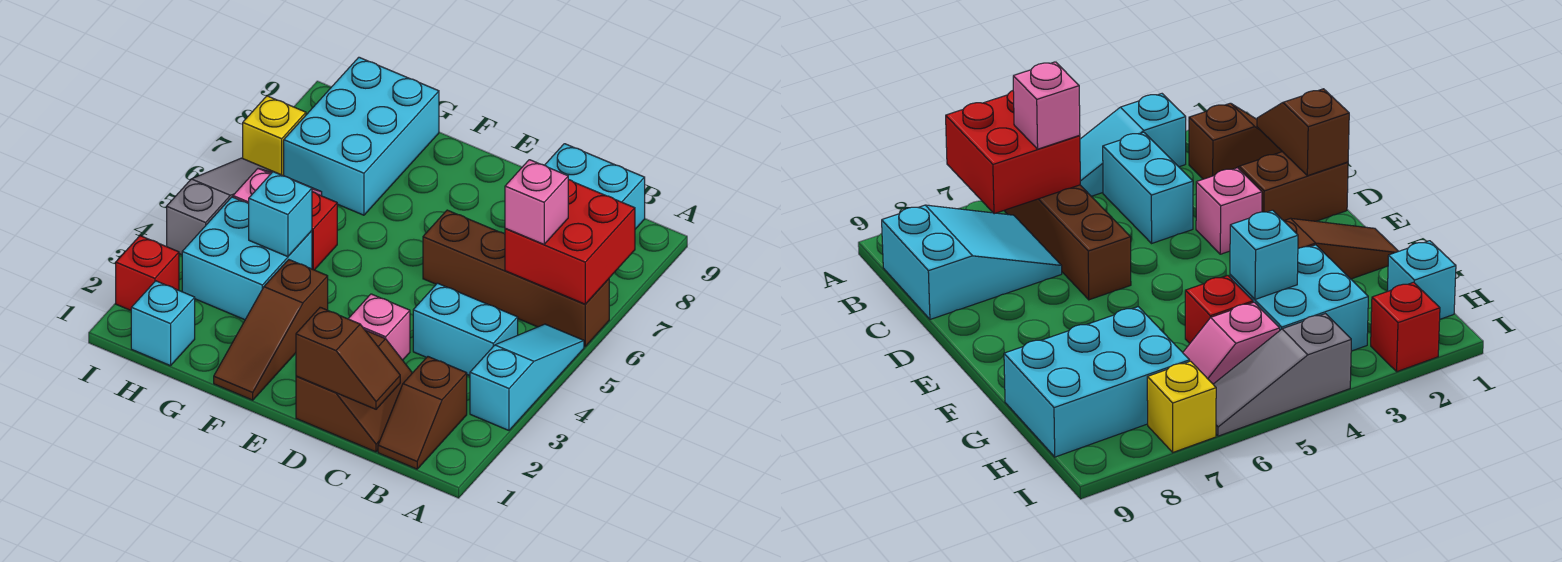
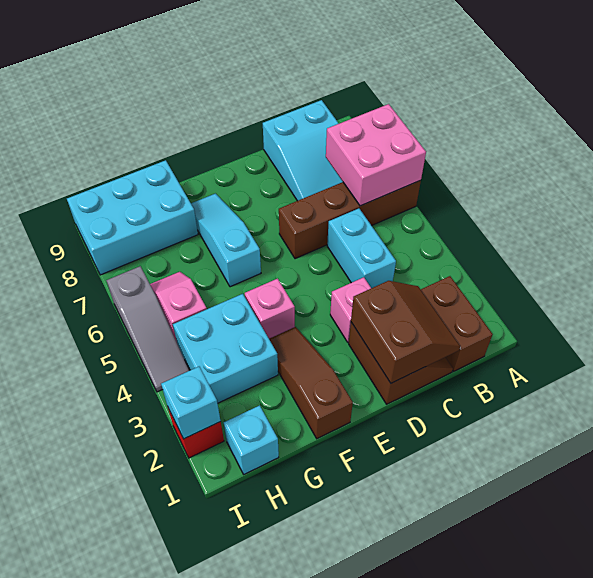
cyan slope A3:A5 level 1 top 3 -> cyan slope F6:F8 level 1 top 6
red brick A6:B7 level 2 -> pink brick A6:B7 level 2
brown slope B1:B2 level 1 top 2 -> brown brick B1:B2 level 1
cyan brick B4:C4 level 1 -> cyan brick C4:C5 level 1
pink brick B6 level 3 -> pink brick F4 level 1
brown slope C1:D1 level 2 top D -> brown slope C1:D2 level 2 top D
brown slope F1:F3 level 1 top 3 -> brown slope F1:F3 level 1 top 1
cyan brick G4 level 2 -> cyan brick I2 level 2
red brick G5 level 1 -> none
cyan brick G7:H9 level 1 -> cyan brick G8:I9 level 1
grey slope I4:I6 level 1 top 4 -> grey slope I4:I6 level 1 top 6
yellow brick I7 level 1 -> none

